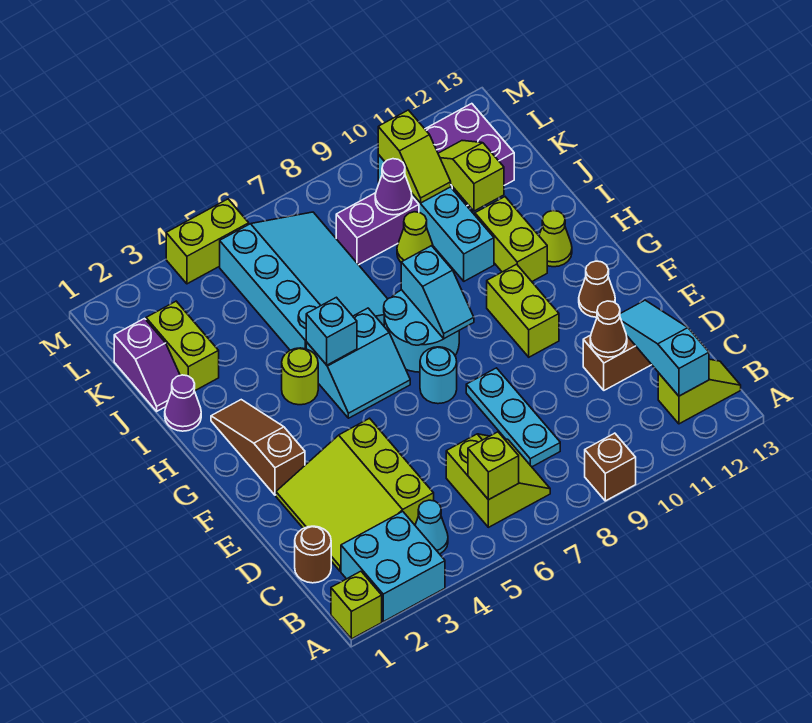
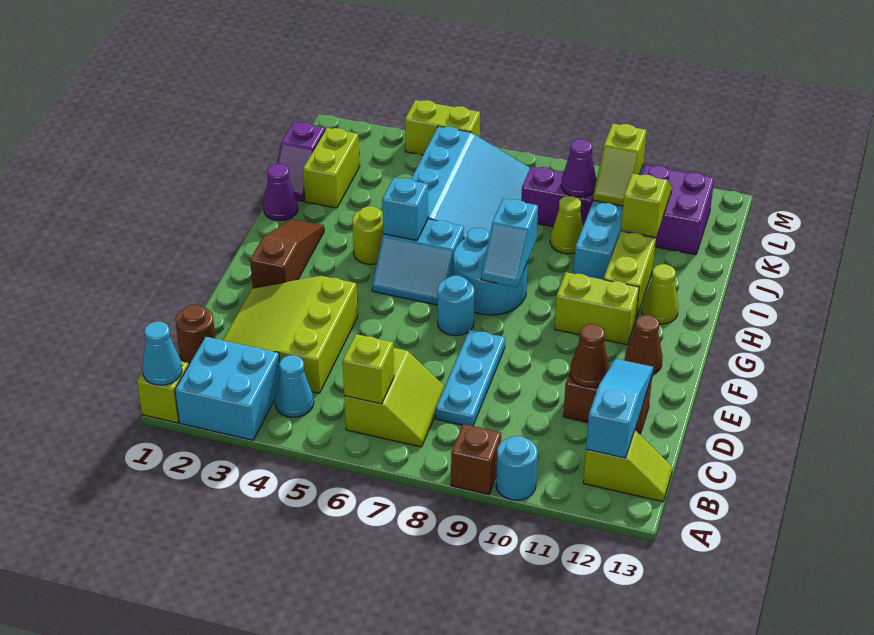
none -> cyan cone A1 level 2
none -> cyan round brick A10 level 1
lime brick F10:G10 level 1 -> lime brick G10:G11 level 1

